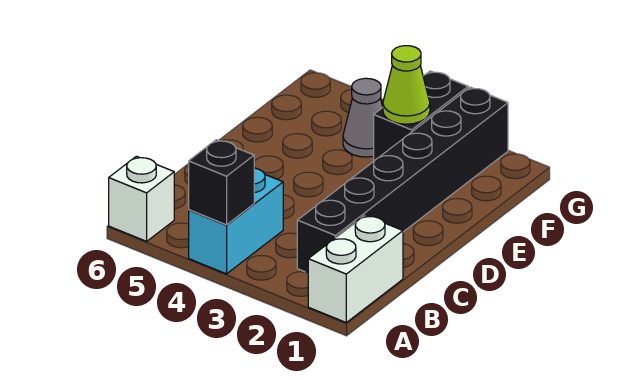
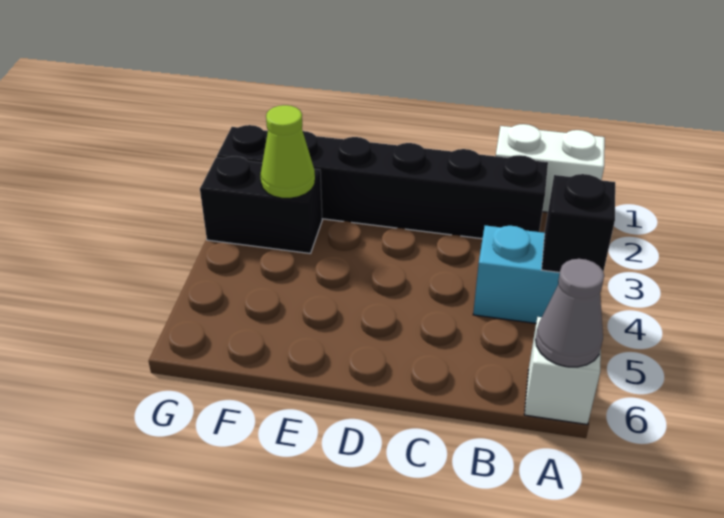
grey cone F4 level 1 -> grey cone A6 level 2

